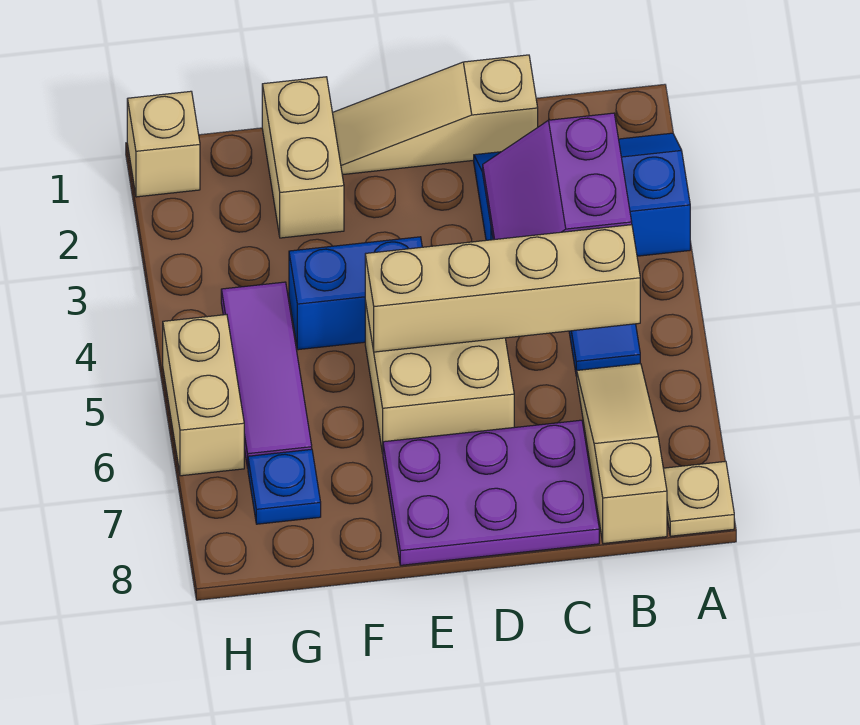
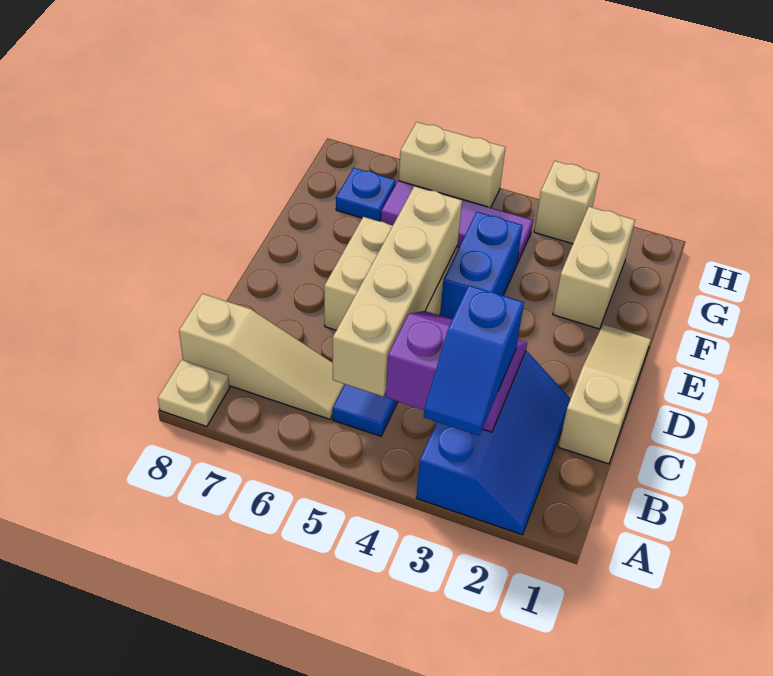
none -> blue slope A3:B3 level 3 top B
purple plate C7:E8 level 1 -> none
tan brick F1:F2 level 1 -> tan brick F2:G2 level 1
tan brick H1 level 1 -> tan brick H3 level 1

